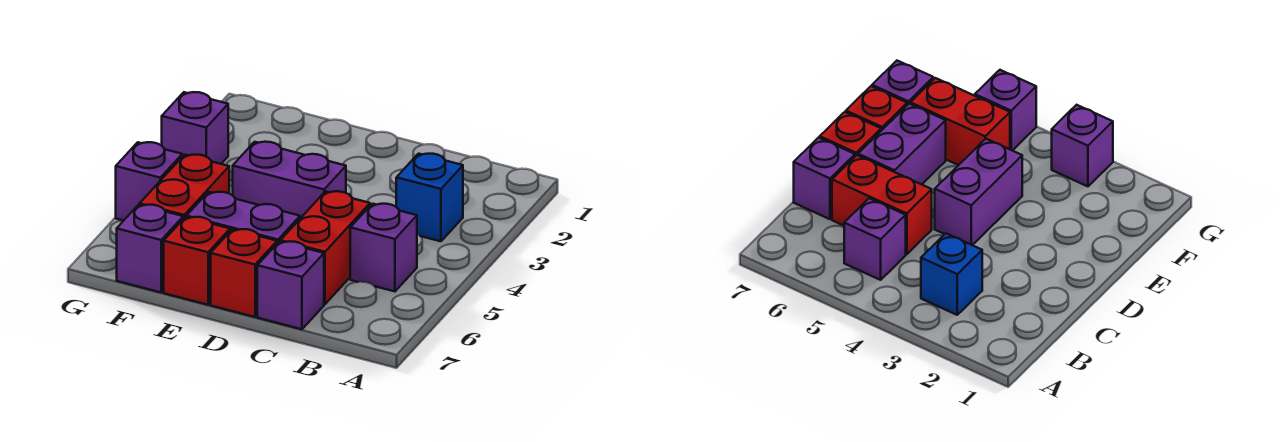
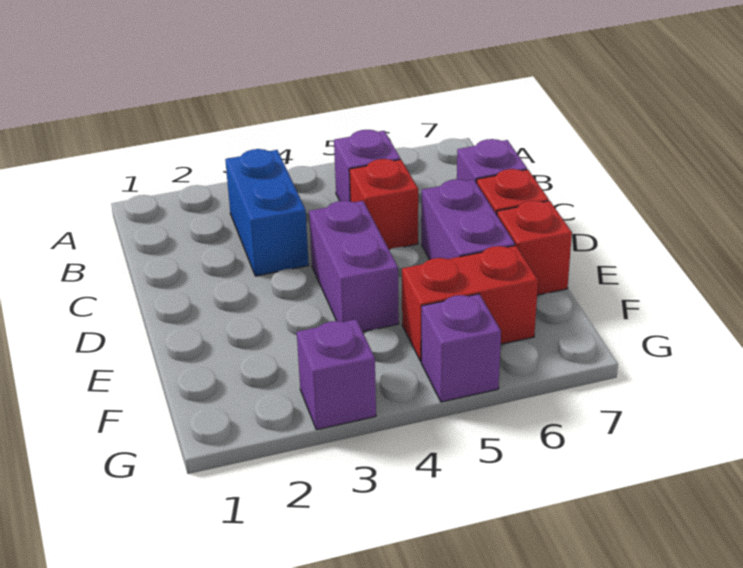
blue brick B3 level 1 -> blue brick B3:C3 level 1
red brick C5:C6 level 1 -> red brick C5 level 1
purple brick F7 level 1 -> none

